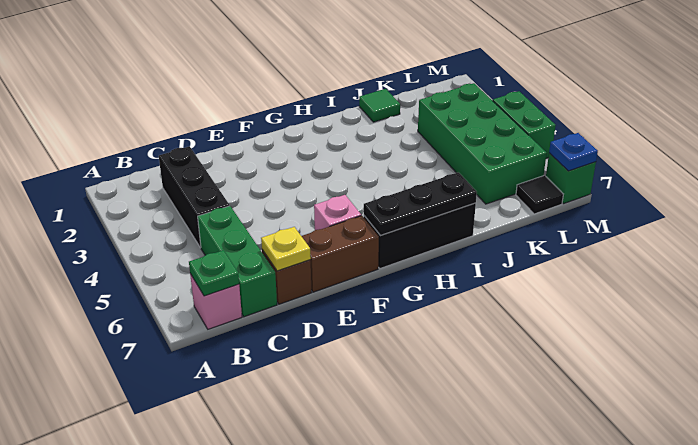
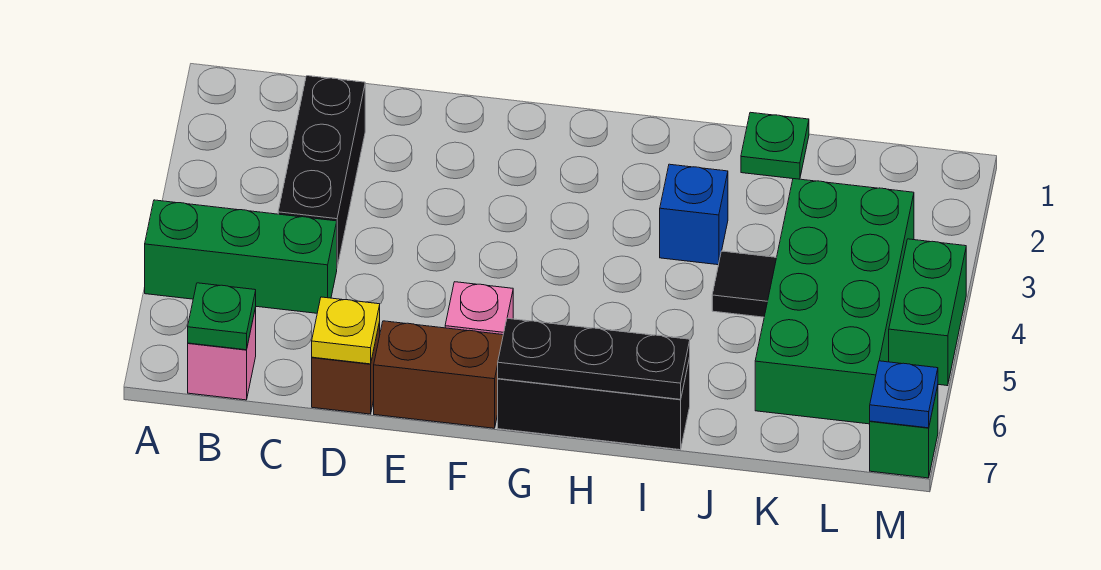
green brick C5:C7 level 1 -> green brick A5:C5 level 1
none -> blue brick I3 level 1
green tile J1 level 1 -> green plate J1 level 1
black tile L7 level 1 -> black tile J4 level 1

